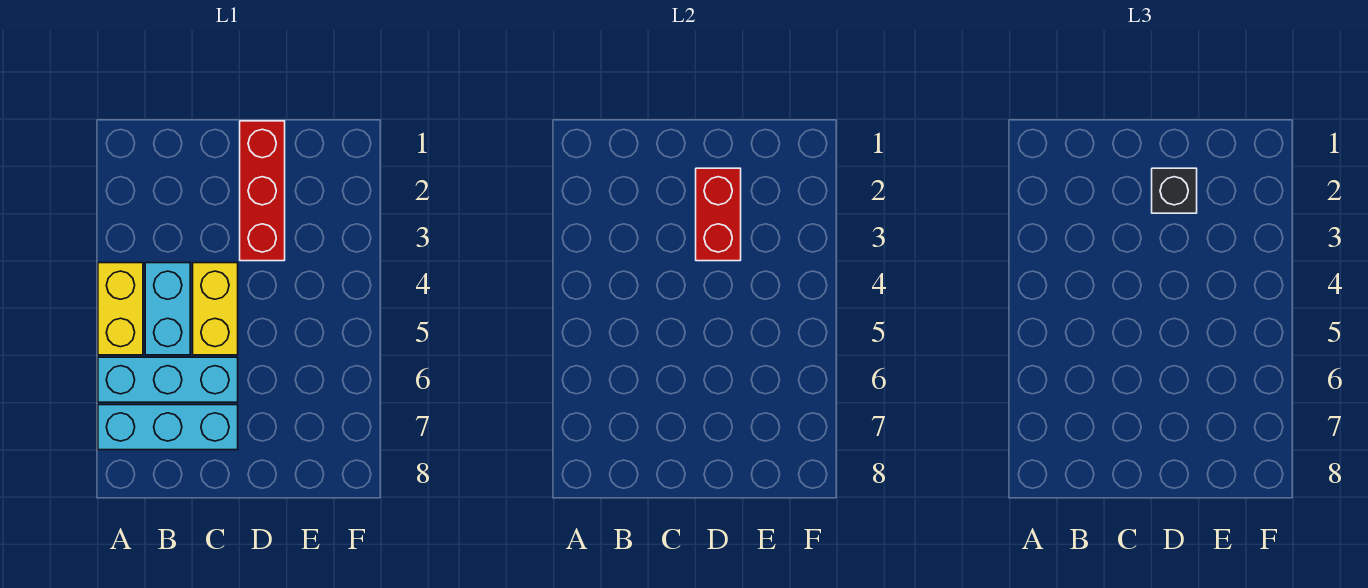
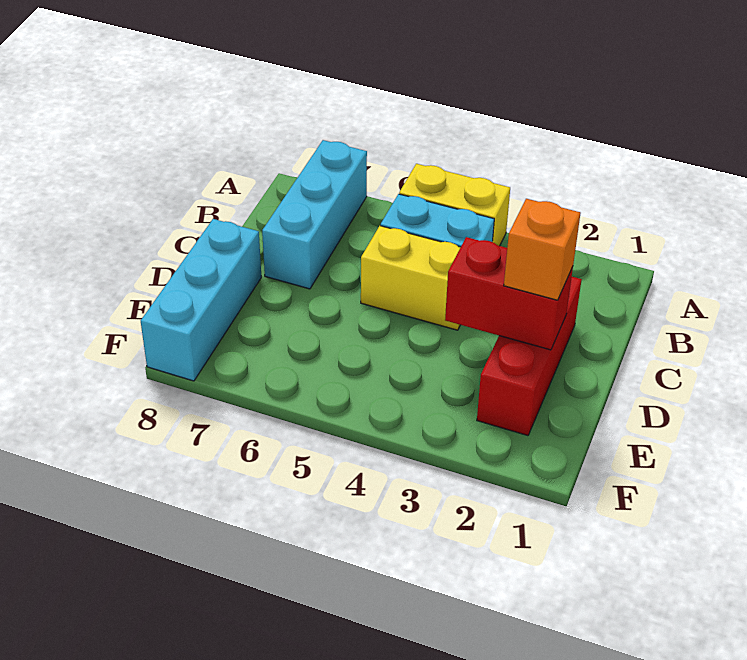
cyan brick A6:C6 level 1 -> cyan brick D8:F8 level 1
red brick D1:D3 level 1 -> red brick C2:E2 level 1
black brick D2 level 3 -> orange brick D2 level 3

